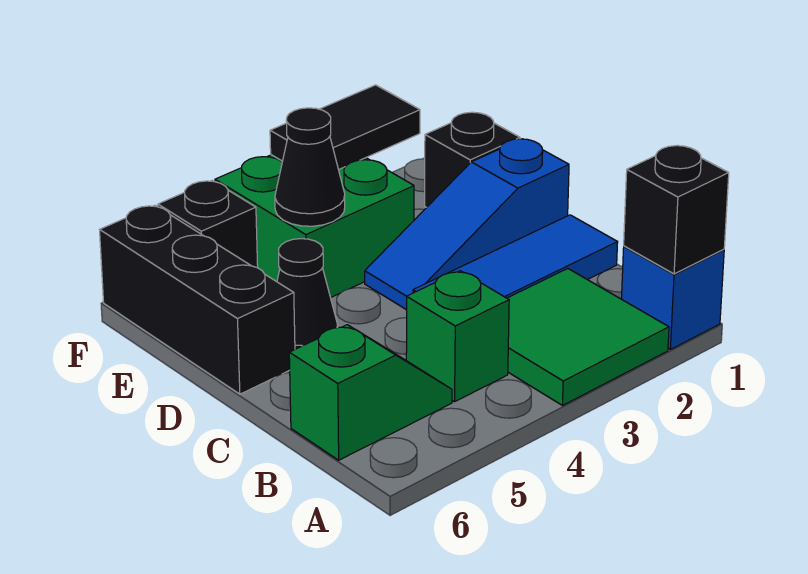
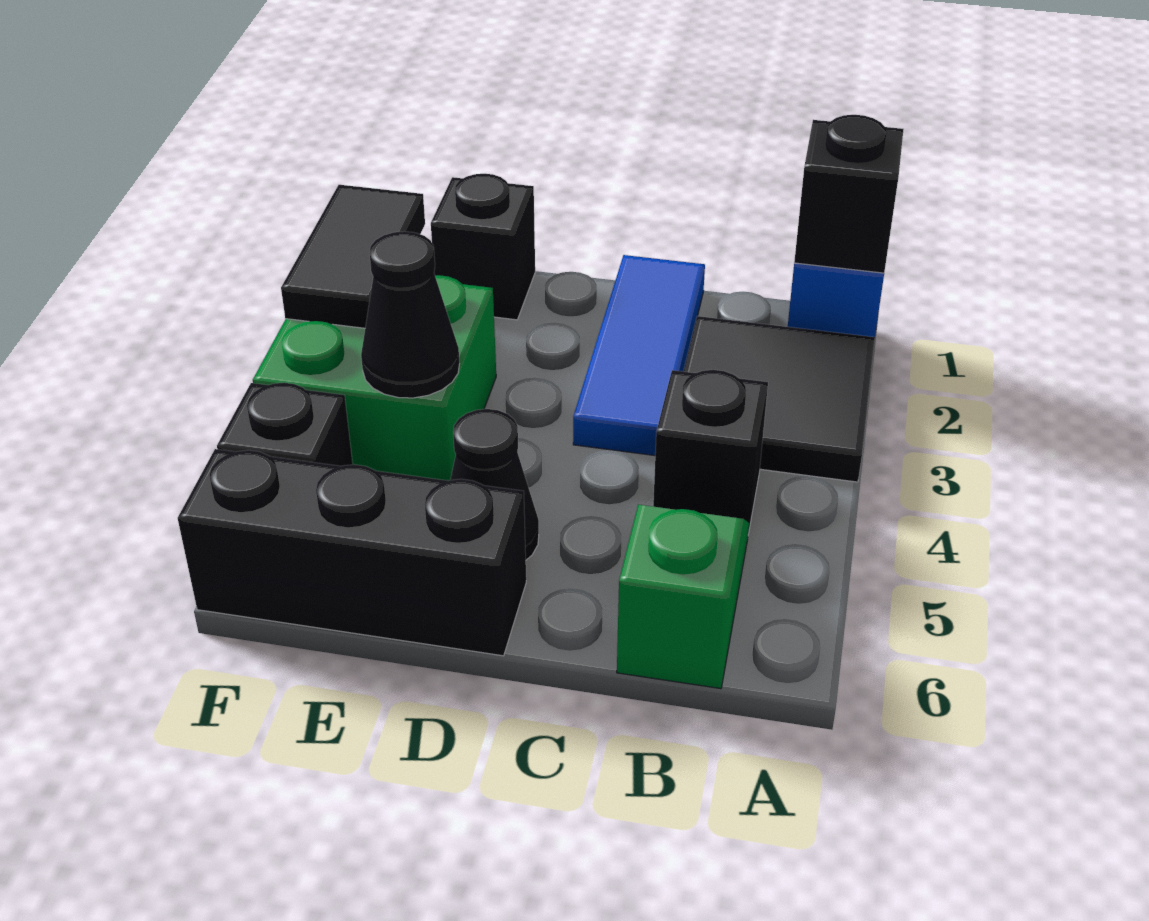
green tile A2:B3 level 1 -> black tile A2:B3 level 1
green brick B4 level 1 -> black brick B4 level 1
blue slope D1:D3 level 1 top 1 -> none

